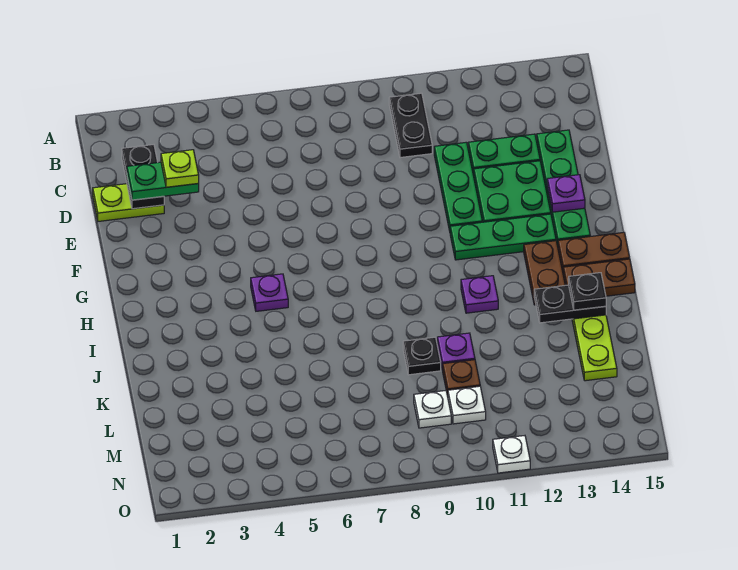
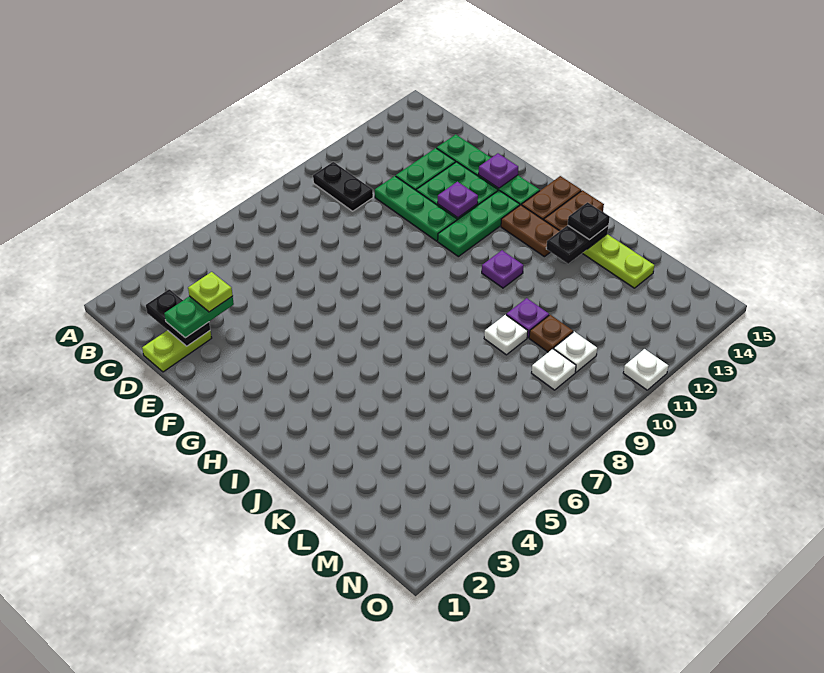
purple plate H5 level 1 -> purple plate F12 level 2
black plate K9 level 1 -> white plate K9 level 1

